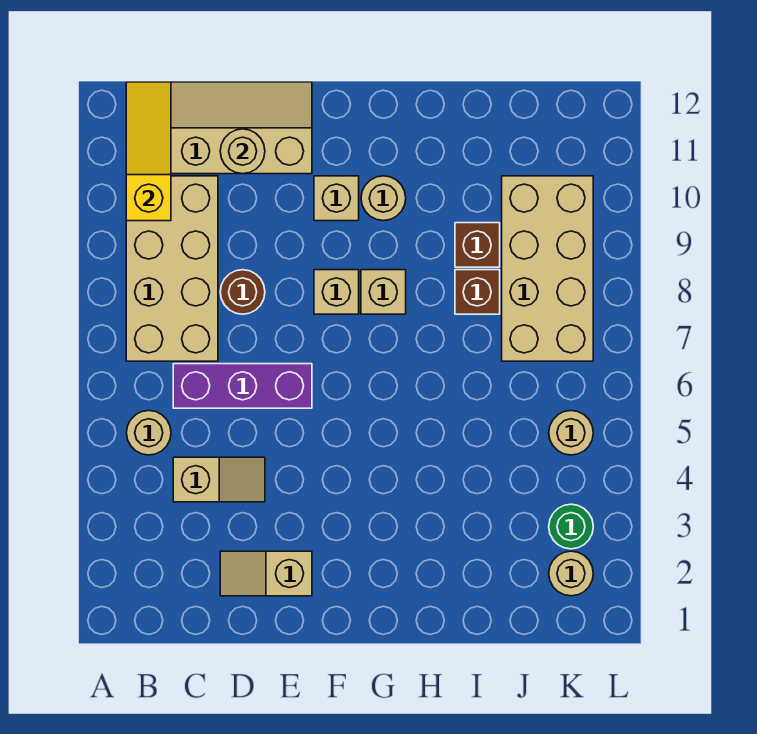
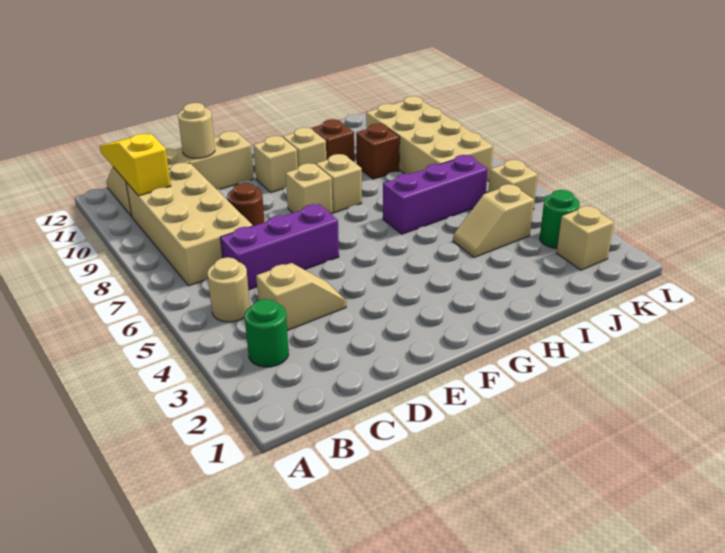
none -> green round brick B3 level 1
tan slope D2:E2 level 1 top E -> tan slope I4:J4 level 1 top J
tan round brick G10 level 1 -> tan brick G10 level 1
none -> purple brick H6:J6 level 1
brown brick I8 level 1 -> brown brick H10 level 1
tan round brick K2 level 1 -> tan brick K2 level 1
tan round brick K5 level 1 -> tan brick K5 level 1

